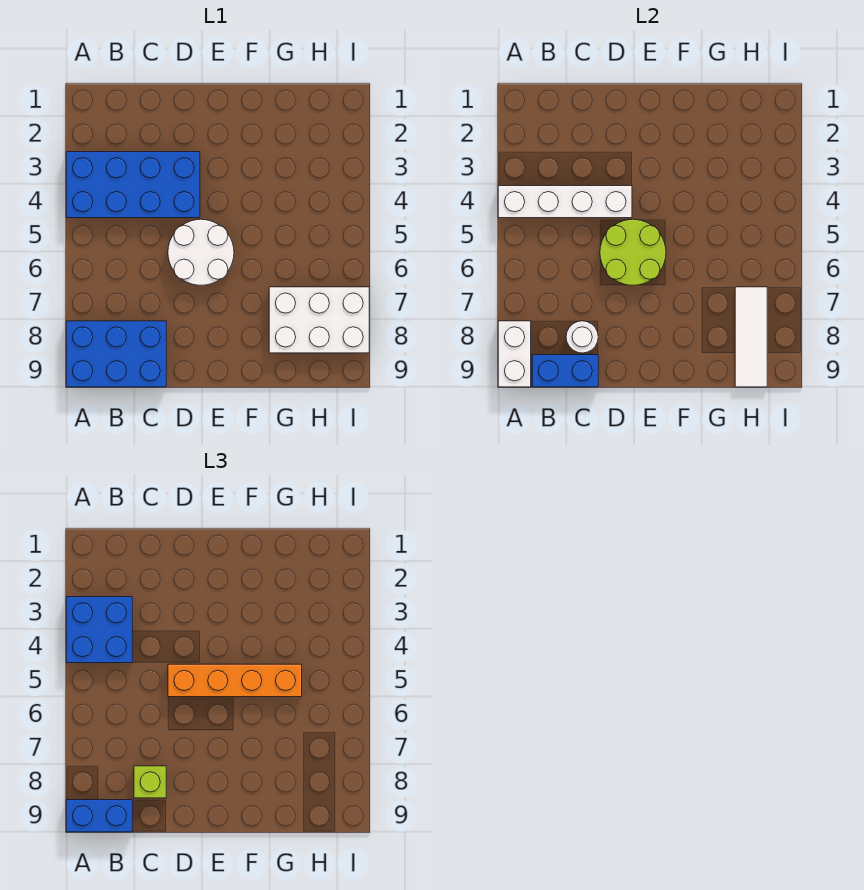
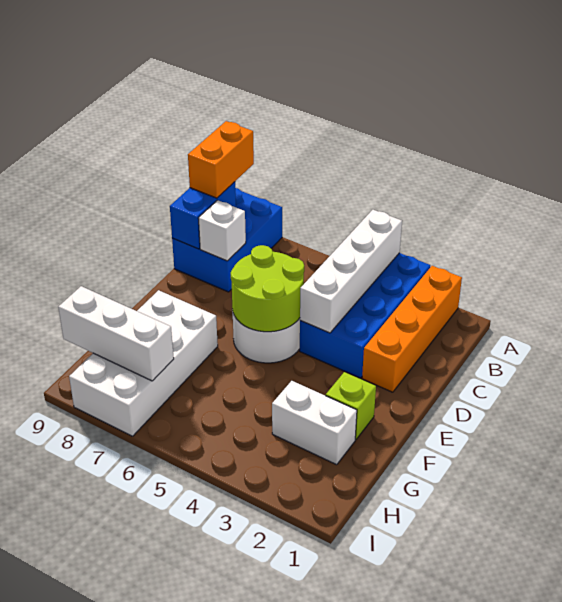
blue brick A3:B4 level 3 -> none
white brick A8:A9 level 2 -> white brick G2:G3 level 1
blue brick A9:B9 level 3 -> orange brick A9:B9 level 3
white round brick C8 level 2 -> white brick C8 level 2
lime brick C8 level 3 -> lime brick F2 level 1
orange brick D5:G5 level 3 -> orange brick A2:D2 level 1
white brick G7:I8 level 1 -> white brick F7:I8 level 1
white tile H7:H9 level 2 -> white brick H7:H9 level 2

